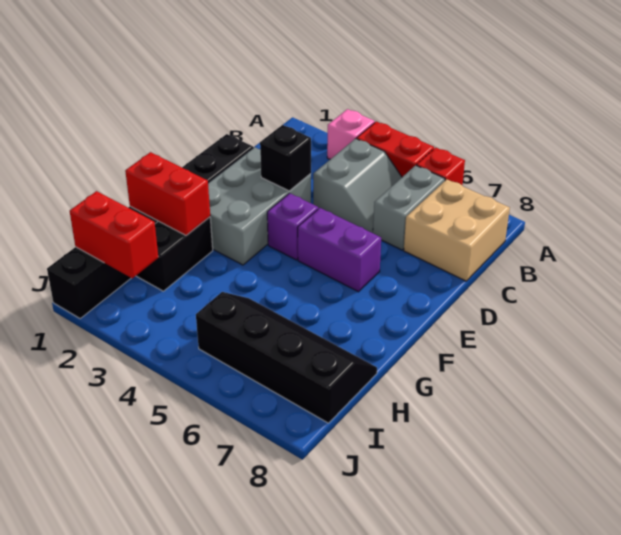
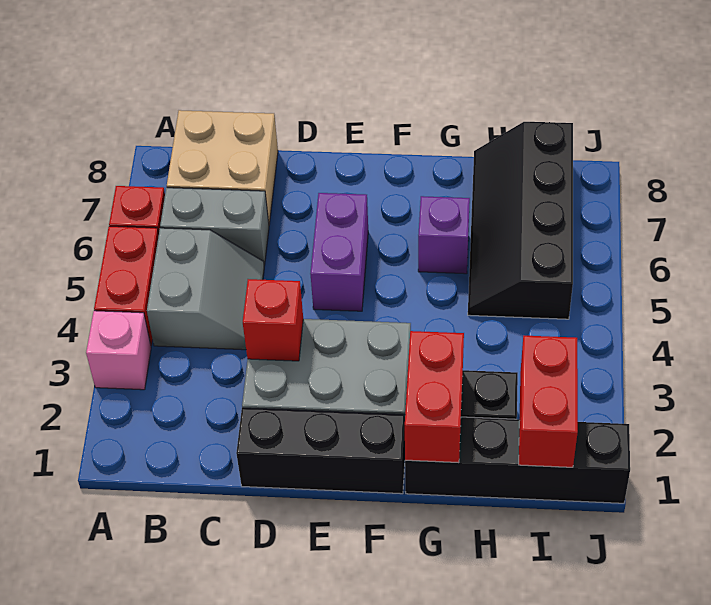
grey slope B4:C5 level 1 top 4 -> grey slope B4:C5 level 1 top B
black brick D3 level 2 -> red brick D3 level 2
purple brick E4 level 1 -> purple brick G6 level 1

